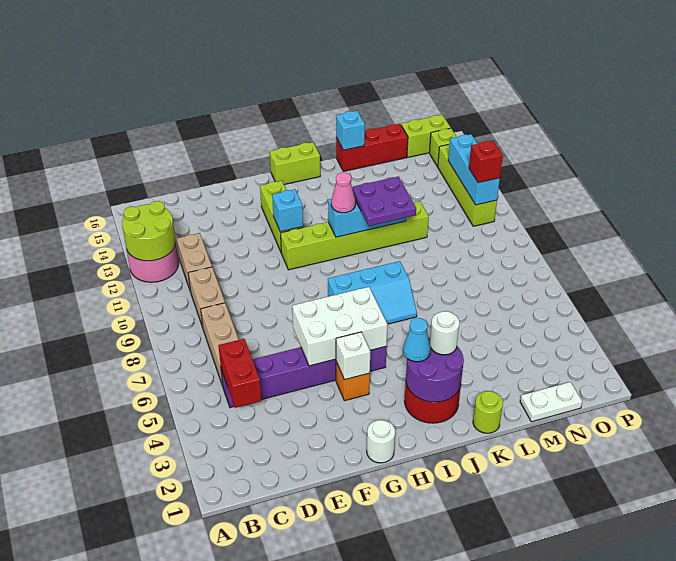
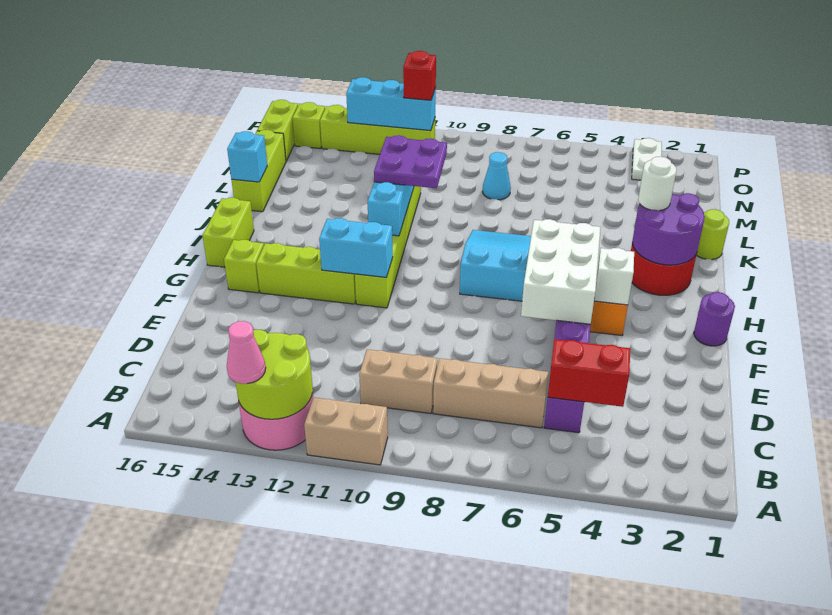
tan brick C11:C12 level 1 -> tan brick A10:A11 level 1
white round brick G1 level 1 -> purple round brick G1 level 1
cyan brick G12 level 2 -> cyan brick G11:G12 level 2
none -> lime brick G15 level 1
cyan slope H7:J8 level 1 top 8 -> cyan slope H7:J8 level 1 top H
cyan cone I3 level 3 -> cyan cone M8 level 1
pink cone I11 level 3 -> pink cone A13 level 3
red brick K16:M16 level 1 -> lime brick K16:M16 level 1
white plate M1:N1 level 1 -> white plate O3:P3 level 1

